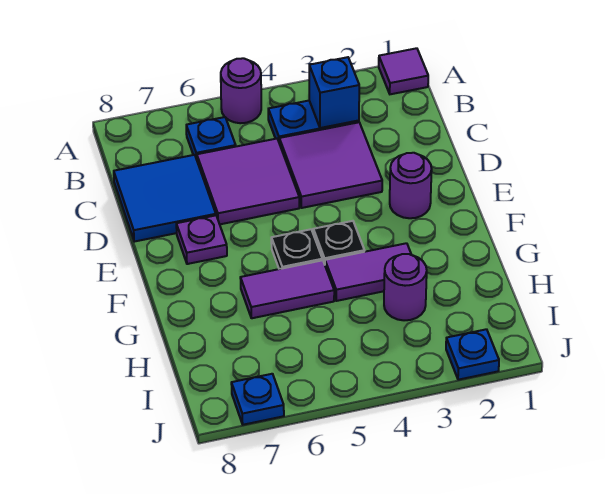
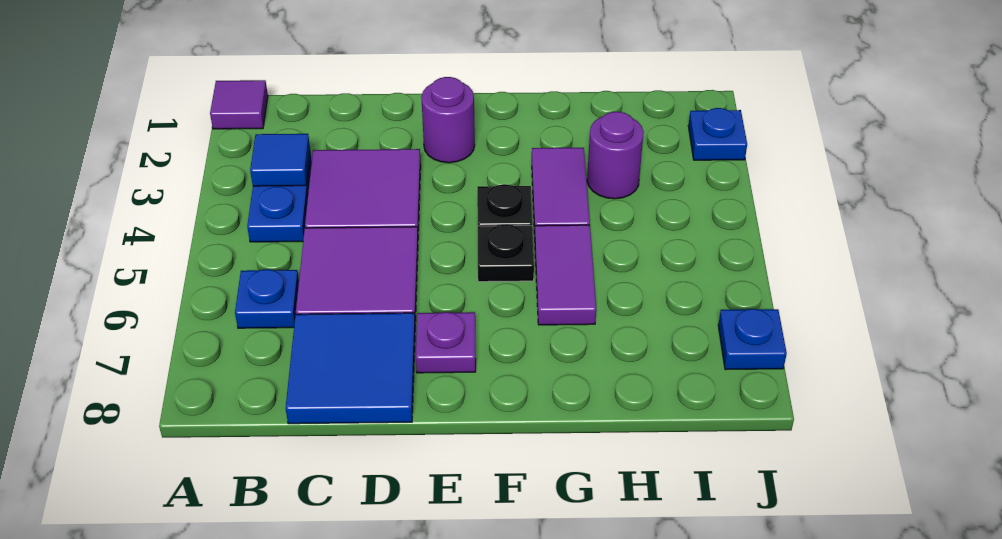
purple round brick A5 level 1 -> none
blue brick B3 level 2 -> blue tile B3 level 2

